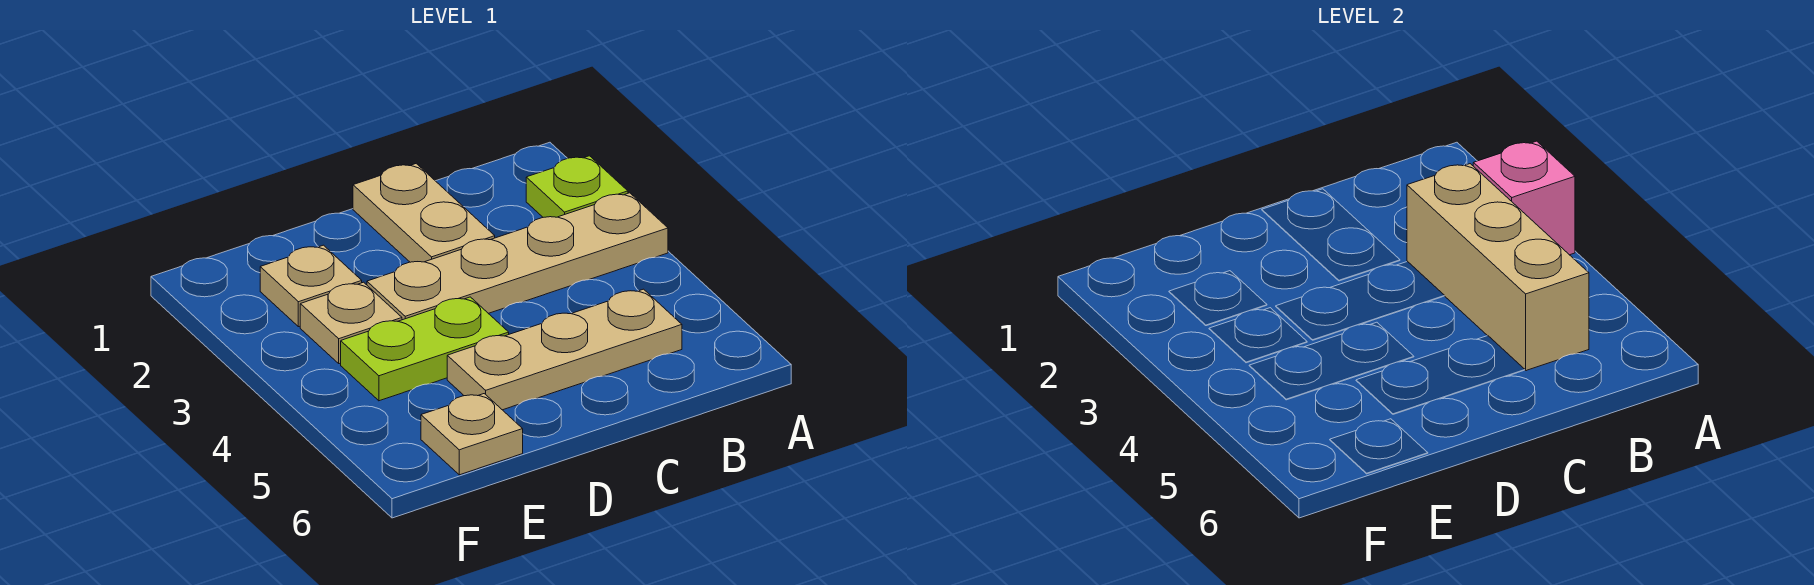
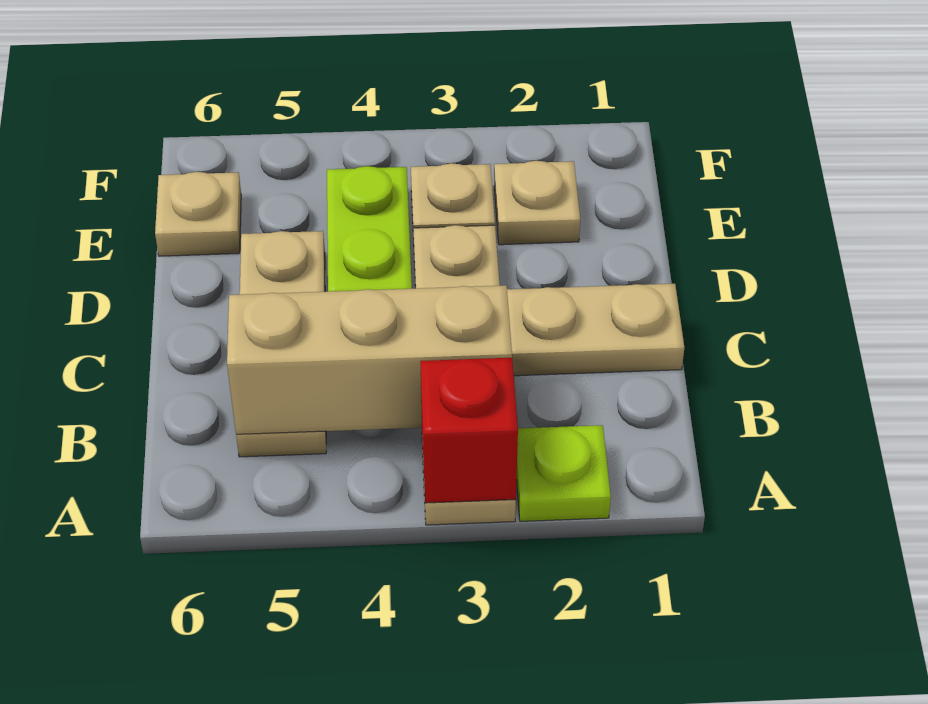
pink brick A3 level 2 -> red brick A3 level 2

